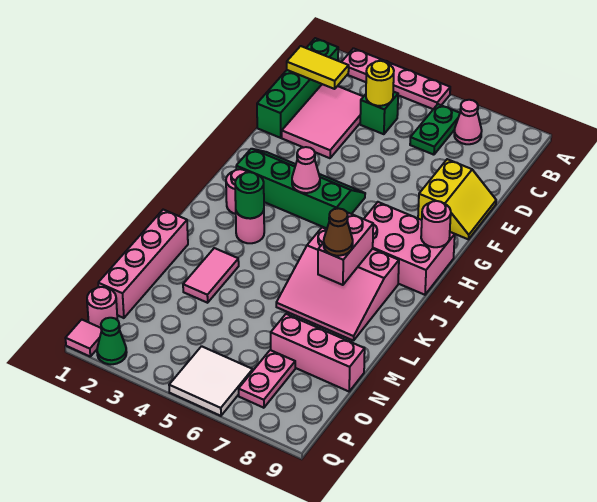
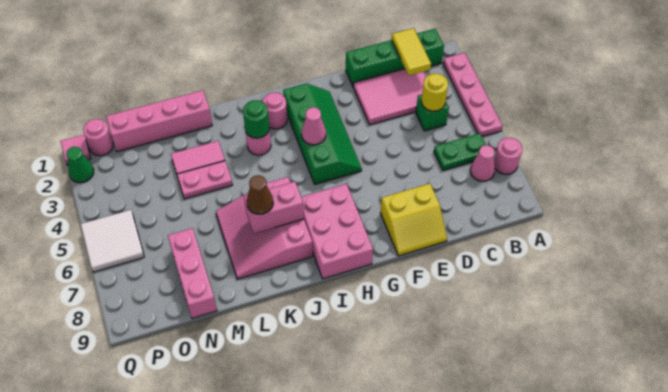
pink round brick H9 level 2 -> pink round brick A7 level 1
pink plate O7:P7 level 1 -> pink plate L4:M4 level 1

